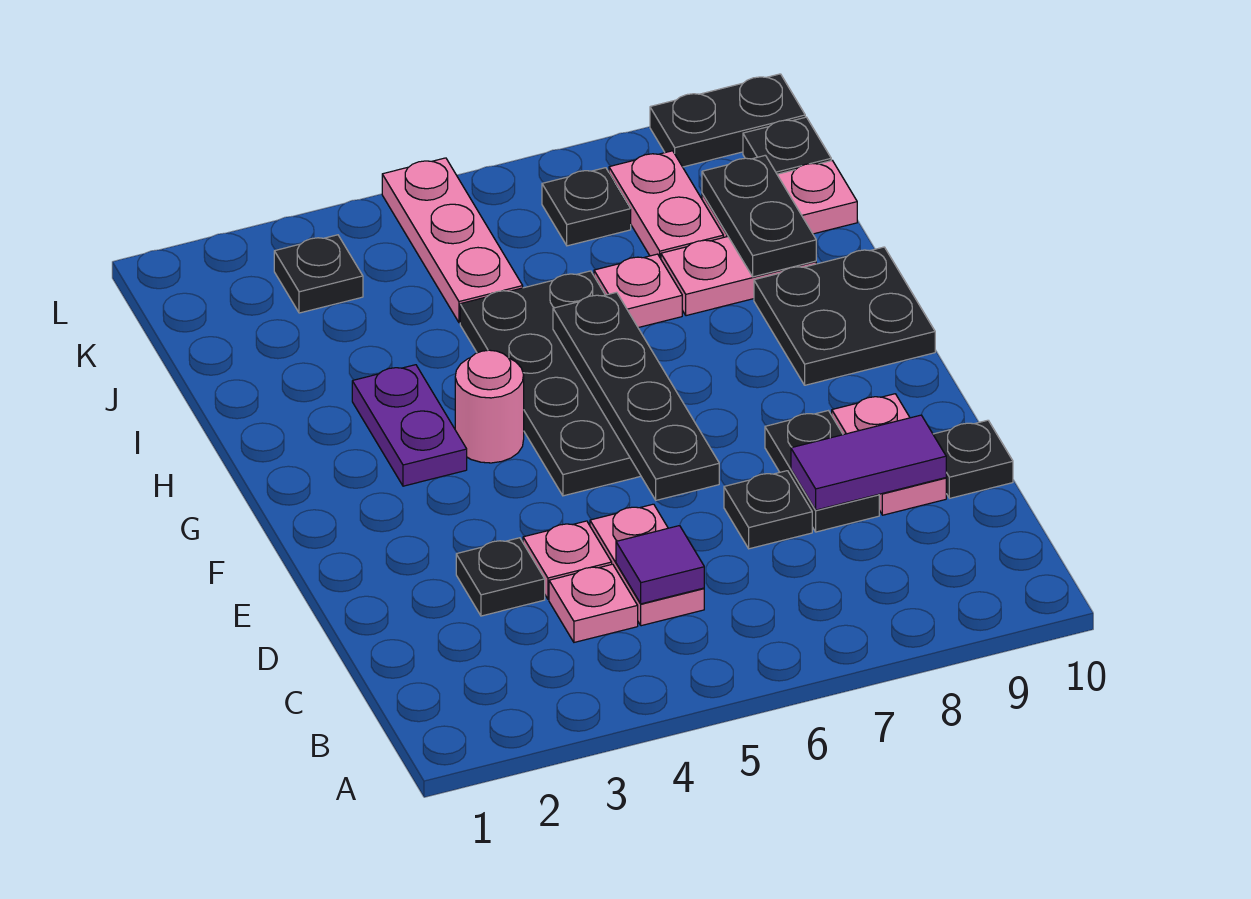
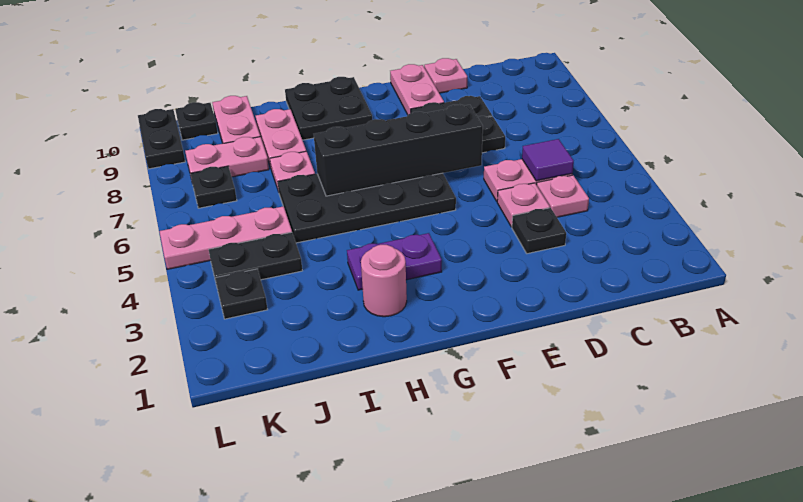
purple tile D8:D9 level 2 -> none
pink plate D9:E9 level 1 -> pink plate E9:E10 level 1
black plate D10 level 1 -> pink plate D10 level 1
black plate E6:H6 level 2 -> black brick E6:H6 level 2
pink round brick G4 level 1 -> pink round brick H2 level 1
black plate I9:J9 level 2 -> black plate J4:K4 level 1

